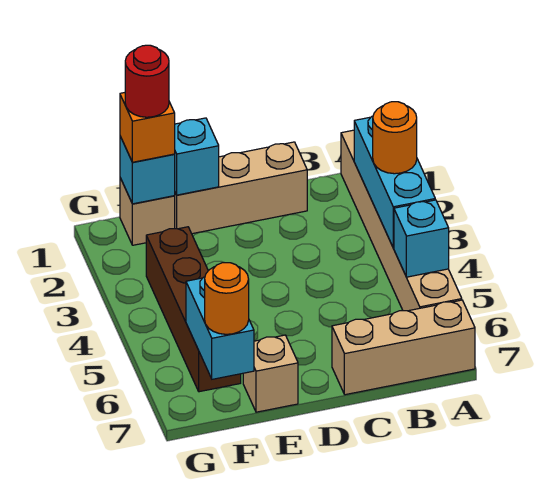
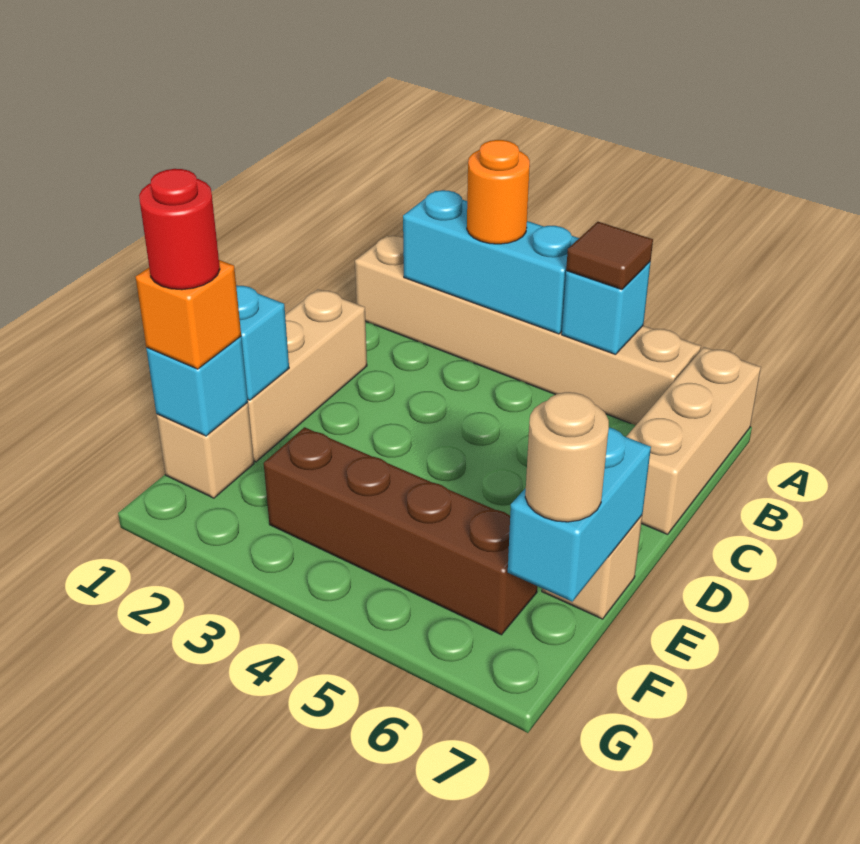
none -> brown tile A5 level 3
cyan brick F6:F7 level 2 -> cyan brick E7:F7 level 2
orange round brick F7 level 3 -> tan round brick F7 level 3

